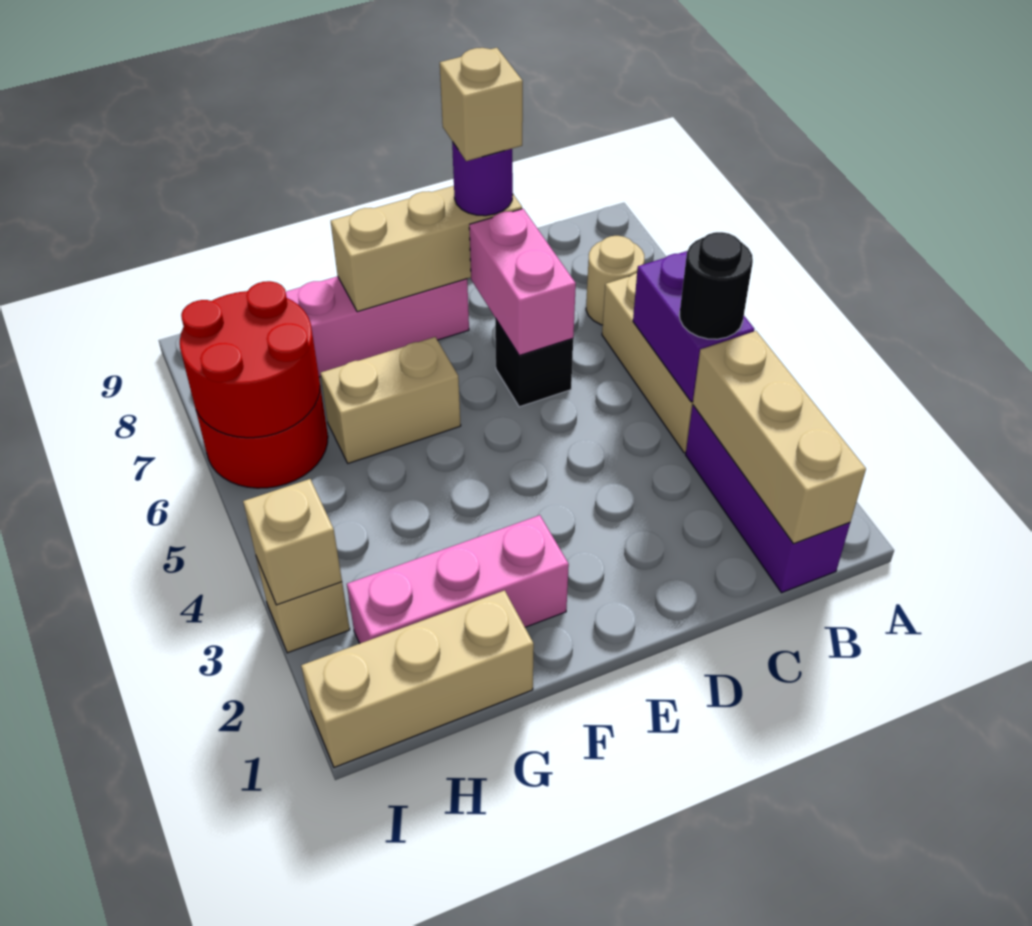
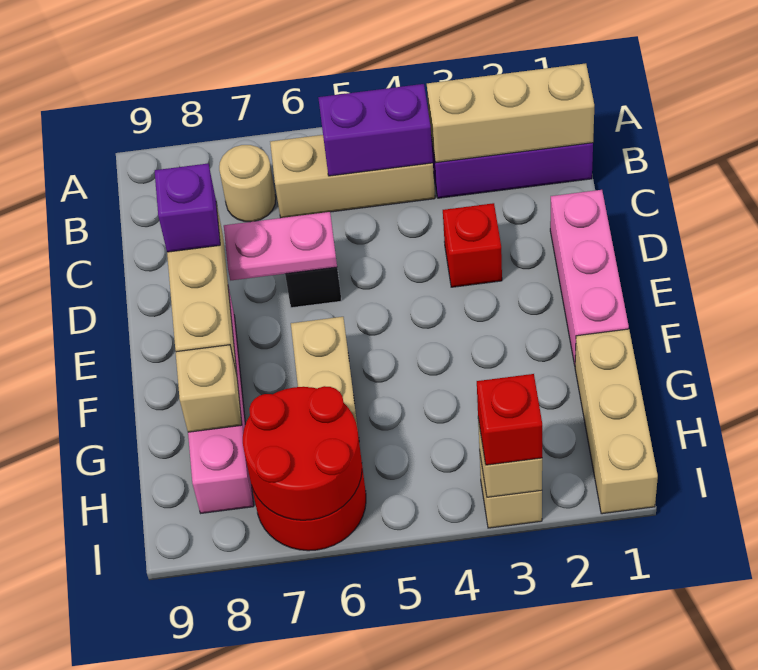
black round brick B4 level 3 -> none
none -> red brick D3 level 1
pink brick D6:D7 level 2 -> pink plate D6:D7 level 2
purple round brick D8 level 3 -> purple brick D8 level 3
tan brick D8 level 4 -> tan brick G8 level 2
pink brick F2:H2 level 1 -> pink brick D1:F1 level 1
none -> red brick I3 level 3

